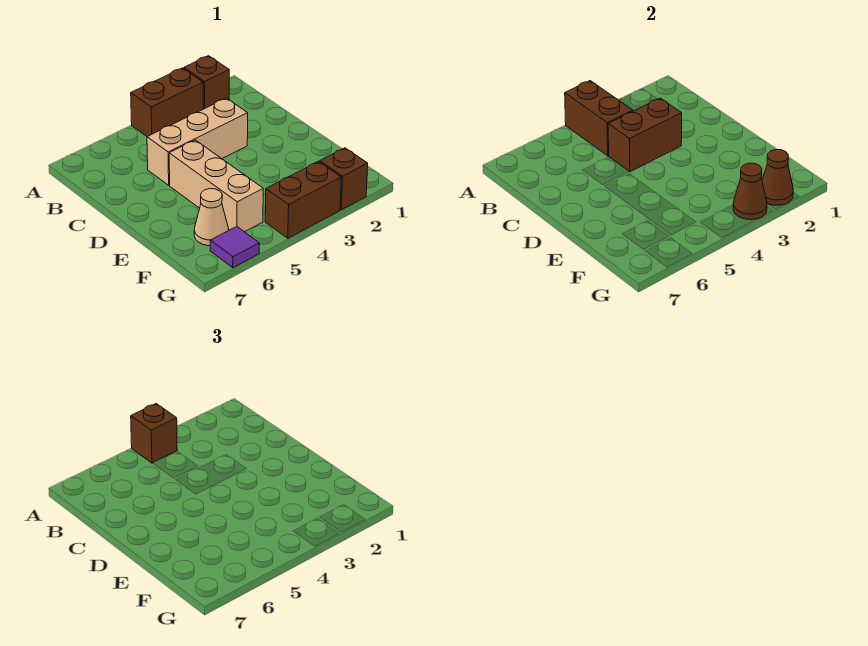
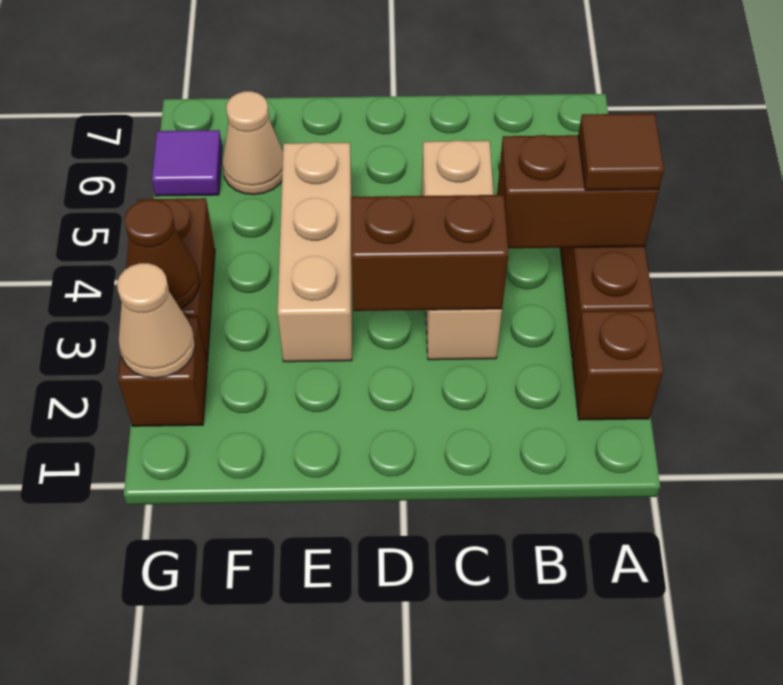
brown brick A4 level 3 -> brown tile A4 level 3
brown brick C3:C4 level 2 -> brown brick C3:D3 level 2
tan brick D5:F5 level 1 -> tan brick E3:E5 level 1
brown cone G2 level 2 -> tan cone G2 level 2

